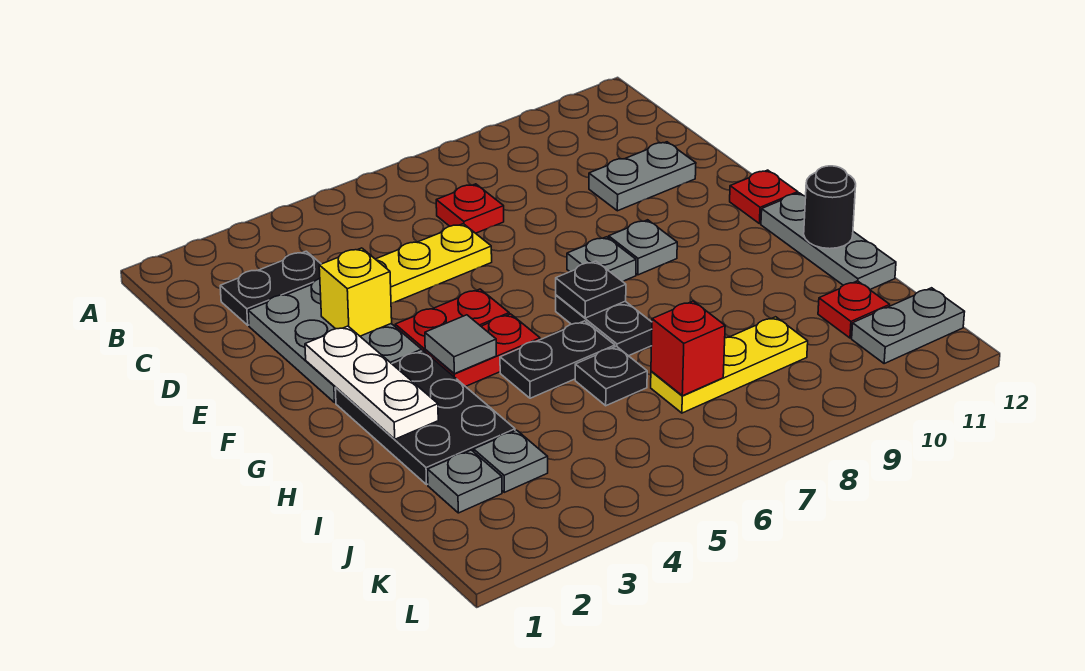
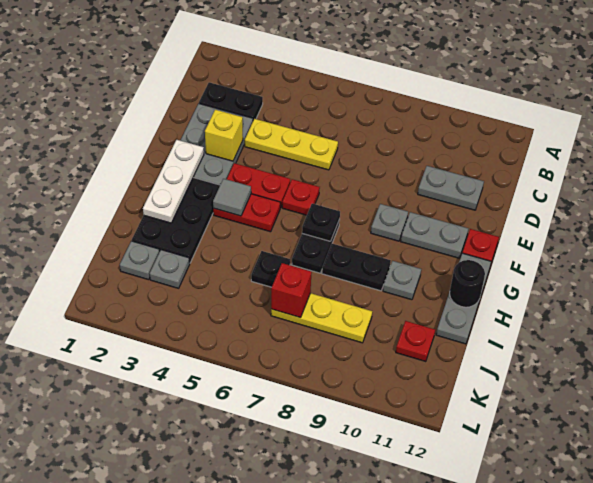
red plate C7 level 1 -> red plate F6 level 1
grey plate F8 level 1 -> grey plate H10 level 1
black plate H5:H6 level 1 -> black plate H8:H9 level 1
grey plate K11:K12 level 1 -> grey plate F10:F11 level 1

